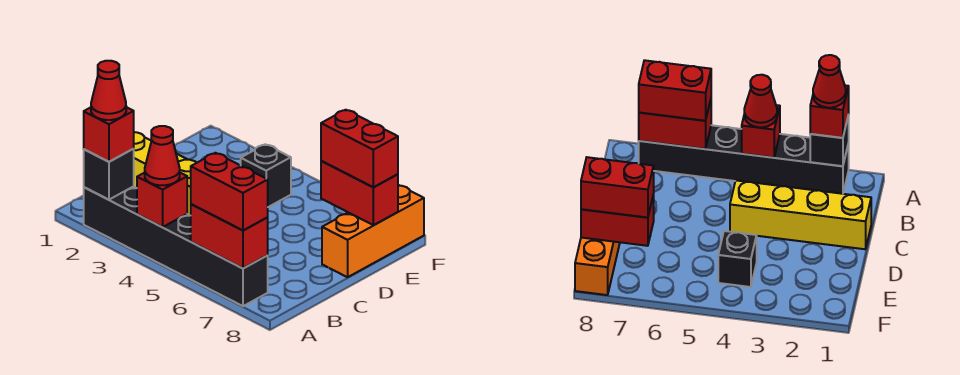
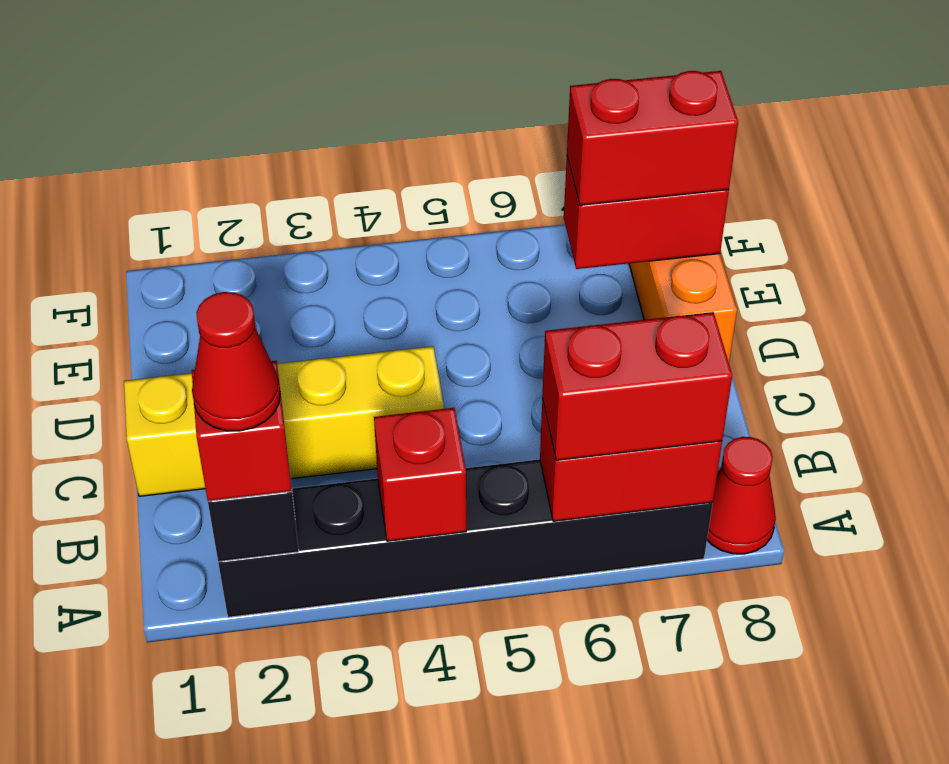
red cone A4 level 3 -> red cone A8 level 1
black brick E4 level 1 -> none

